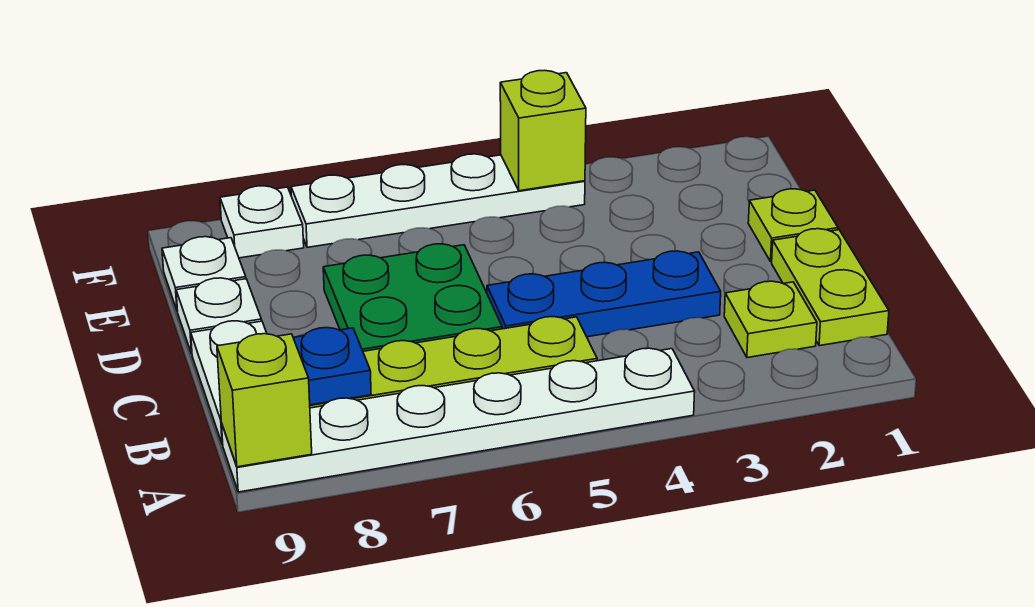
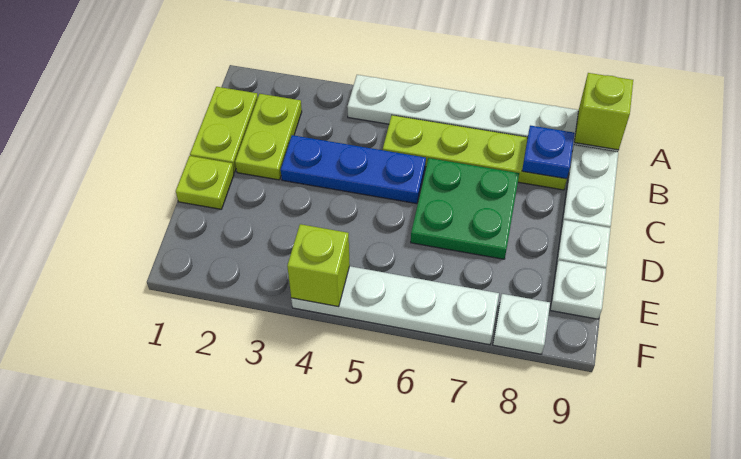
lime plate B2 level 1 -> lime plate B2:C2 level 1

